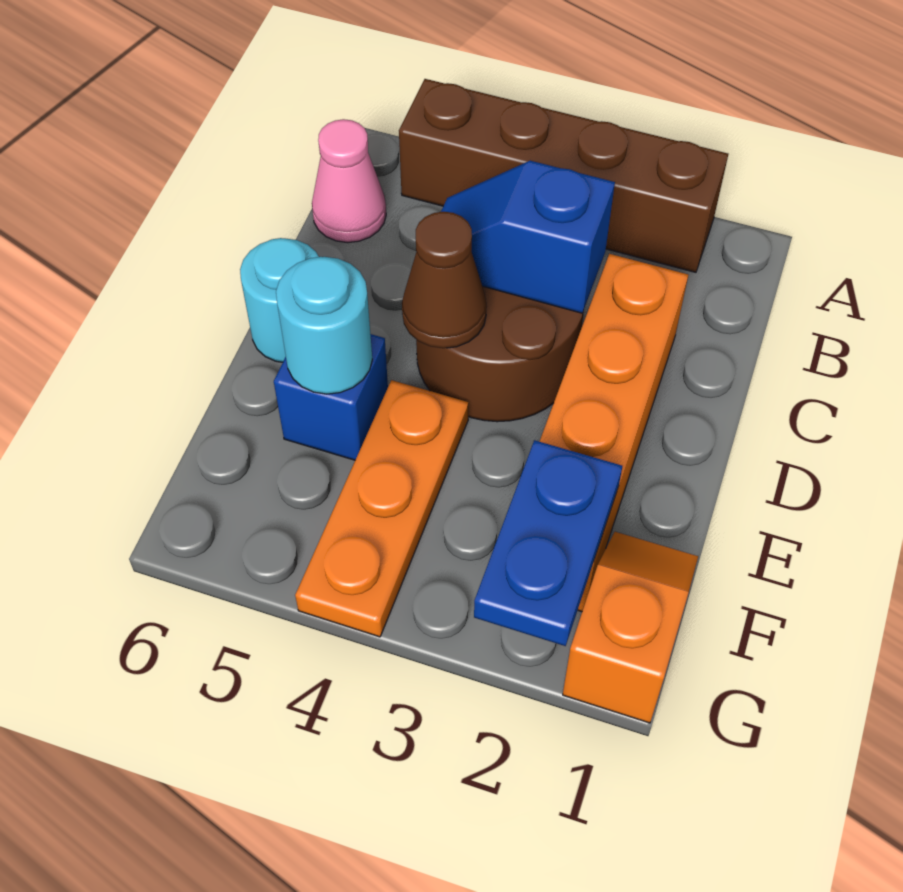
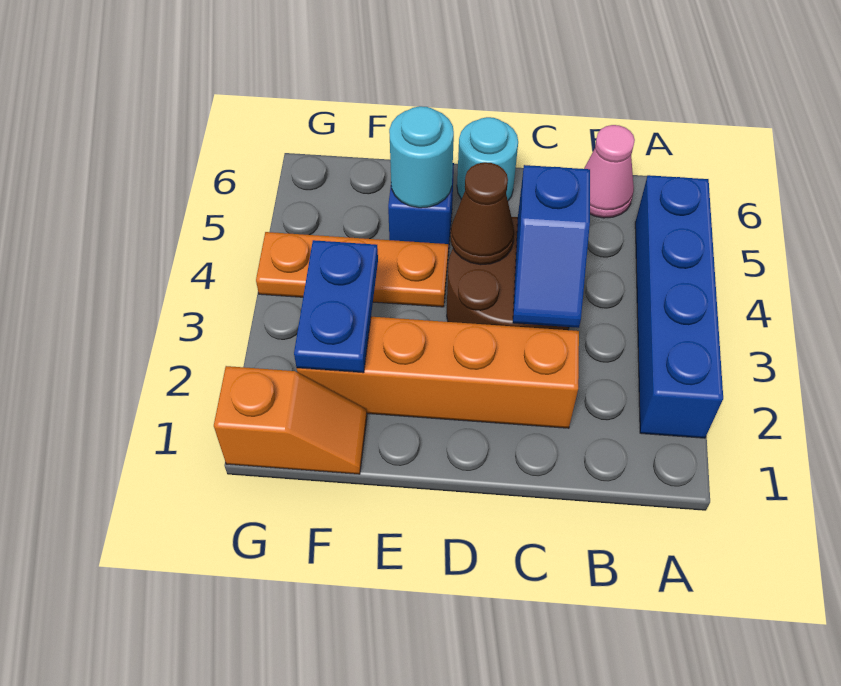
brown brick A2:A5 level 1 -> blue brick A2:A5 level 1
blue slope C3:C4 level 2 top 3 -> blue slope C3:C4 level 2 top 4
blue plate F2:G2 level 2 -> blue plate F2:F3 level 2

